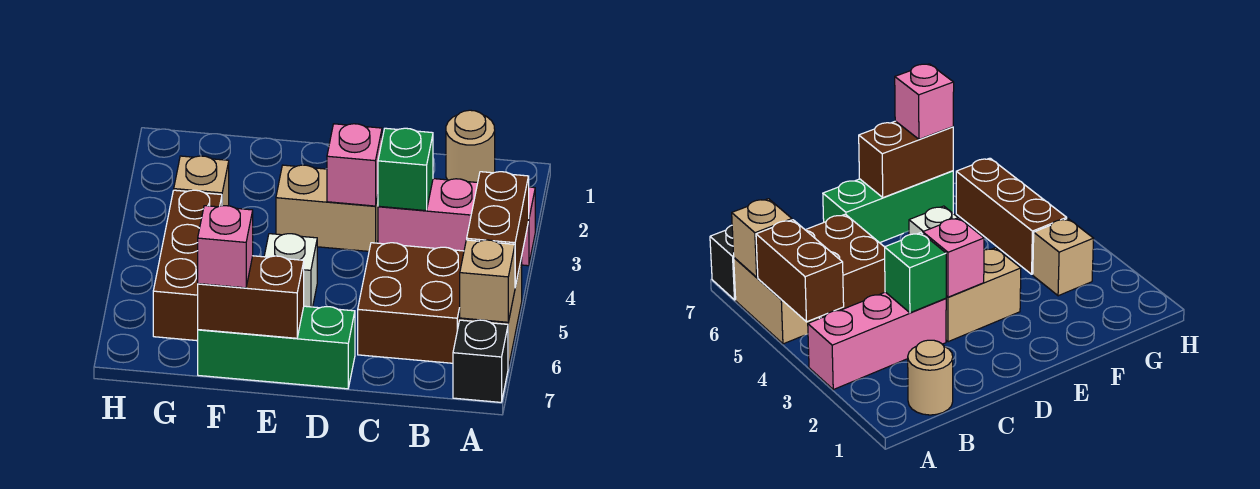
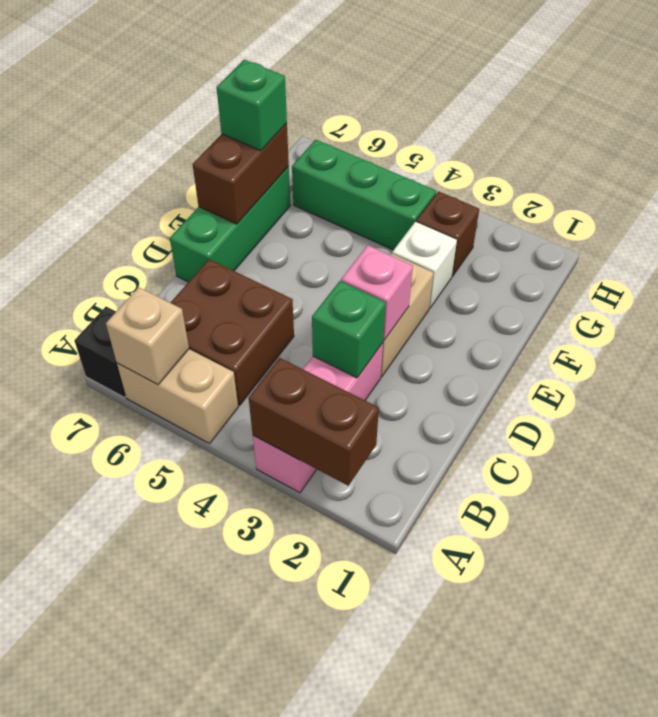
brown brick A4:A5 level 2 -> brown brick A2:A3 level 2
tan round brick B1 level 1 -> none
white brick E5 level 1 -> white brick F3 level 1
pink brick F7 level 3 -> green brick F7 level 3
tan brick G3 level 1 -> brown brick G3 level 1
brown brick G4:G6 level 1 -> green brick G4:G6 level 1

